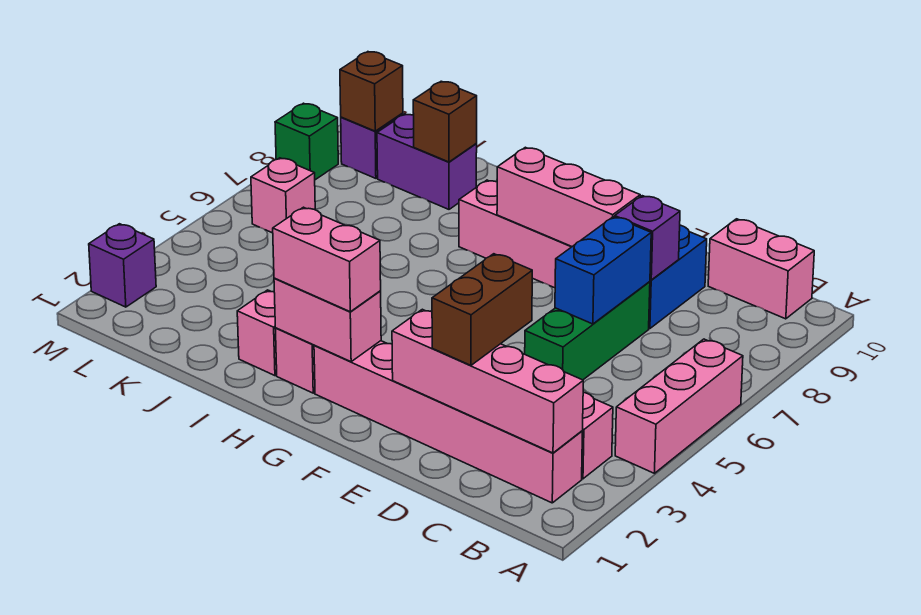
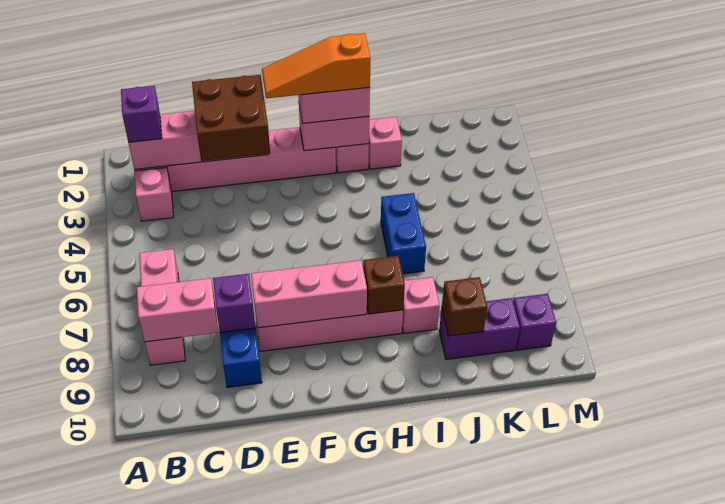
pink brick A4:A6 level 1 -> pink brick B6:B8 level 1
pink brick B10:C10 level 1 -> pink brick B8:C8 level 2
brown brick D2:D3 level 3 -> brown brick D2:E3 level 3
green brick D5:D7 level 1 -> none
blue brick D6:D7 level 2 -> blue brick I5:I6 level 1
none -> orange slope F2:H2 level 4 top H
pink brick L6 level 1 -> pink brick I8 level 1
brown brick L9 level 2 -> brown brick H8 level 2
purple brick M2 level 1 -> purple brick B2 level 3
green brick M8 level 1 -> none

